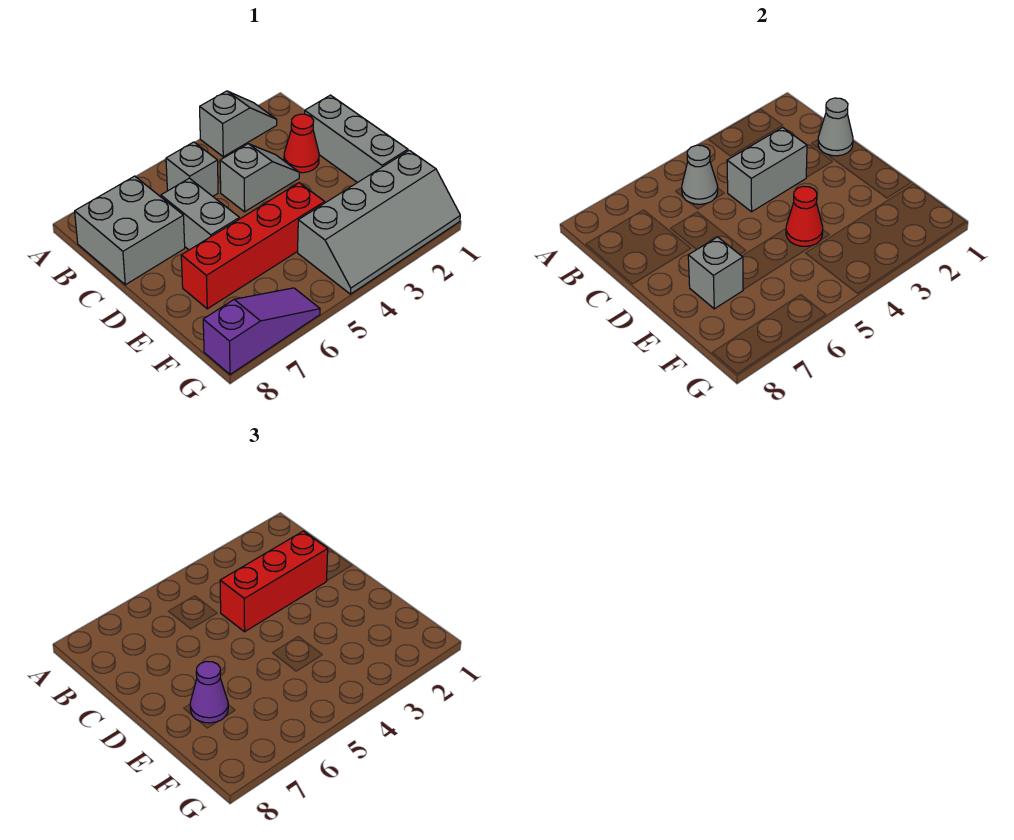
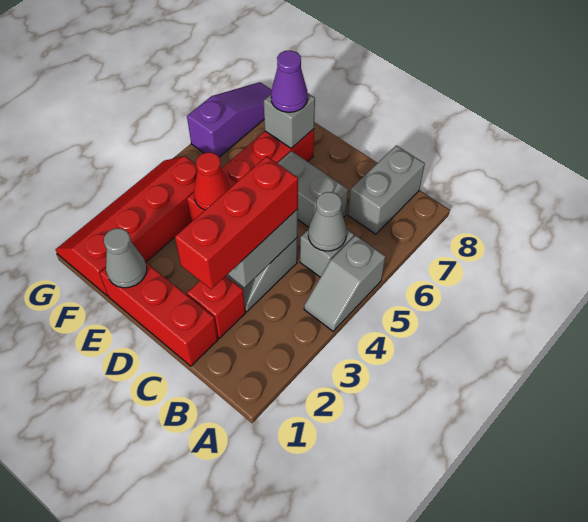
grey slope A2:A3 level 1 top 3 -> grey slope A4:A5 level 1 top 5
grey brick B7:C8 level 1 -> grey brick B7:B8 level 1
grey brick C1:E1 level 1 -> red brick C1:E1 level 1
grey cone C1 level 2 -> grey cone E1 level 2
red cone C2 level 1 -> red brick C2 level 1
grey slope F1:G4 level 1 top F -> red slope F1:G4 level 1 top F
purple slope G6:G8 level 1 top 8 -> purple slope G6:G8 level 1 top 6

